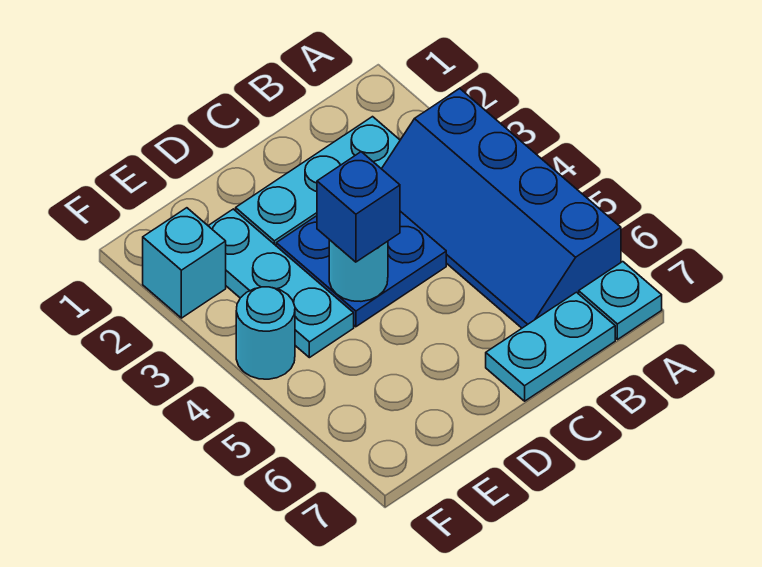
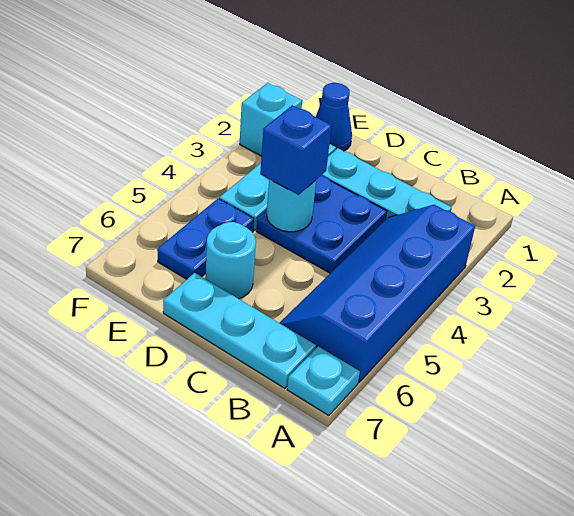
cyan plate B7:C7 level 1 -> cyan plate B7:D7 level 1
none -> blue cone E1 level 1
none -> blue plate E5:E6 level 1
cyan round brick F4 level 1 -> cyan round brick D6 level 1

